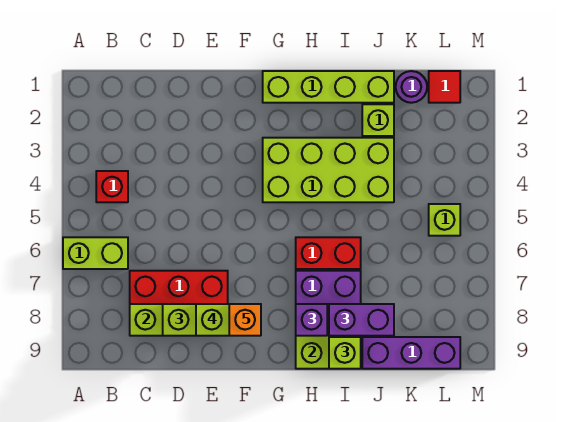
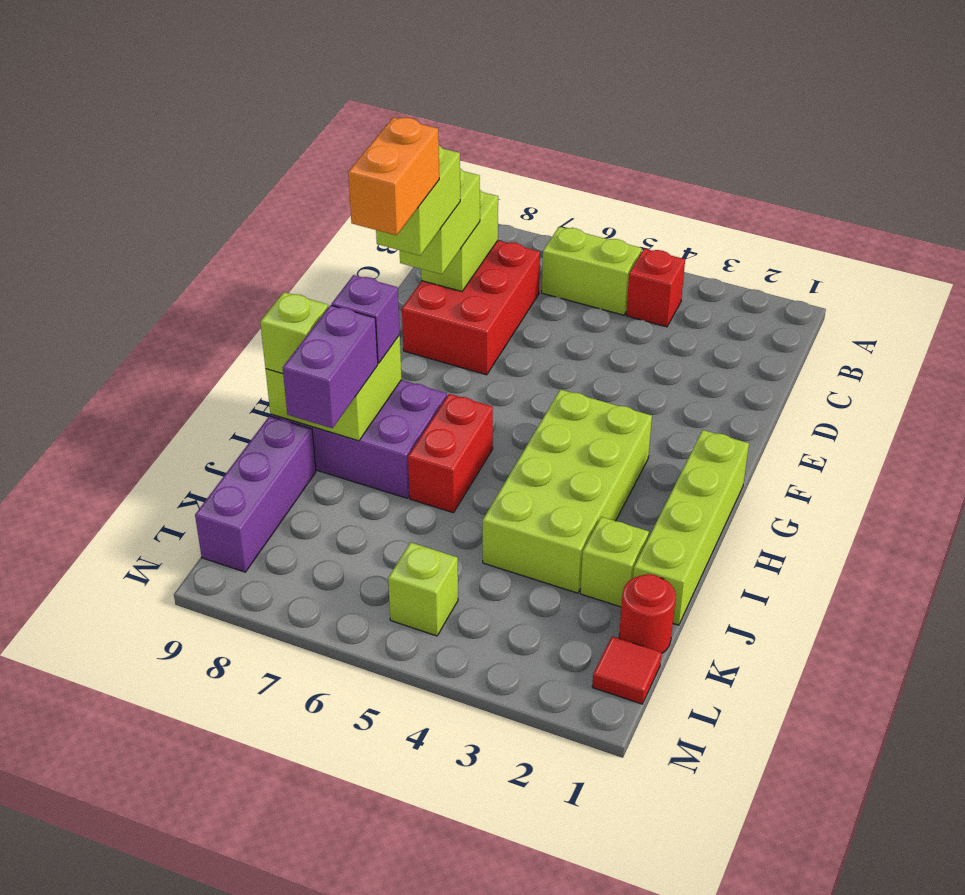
lime brick A6:B6 level 1 -> lime brick B5:B6 level 1
orange brick F8 level 5 -> orange brick F8:G8 level 5
purple round brick K1 level 1 -> red round brick K1 level 1

